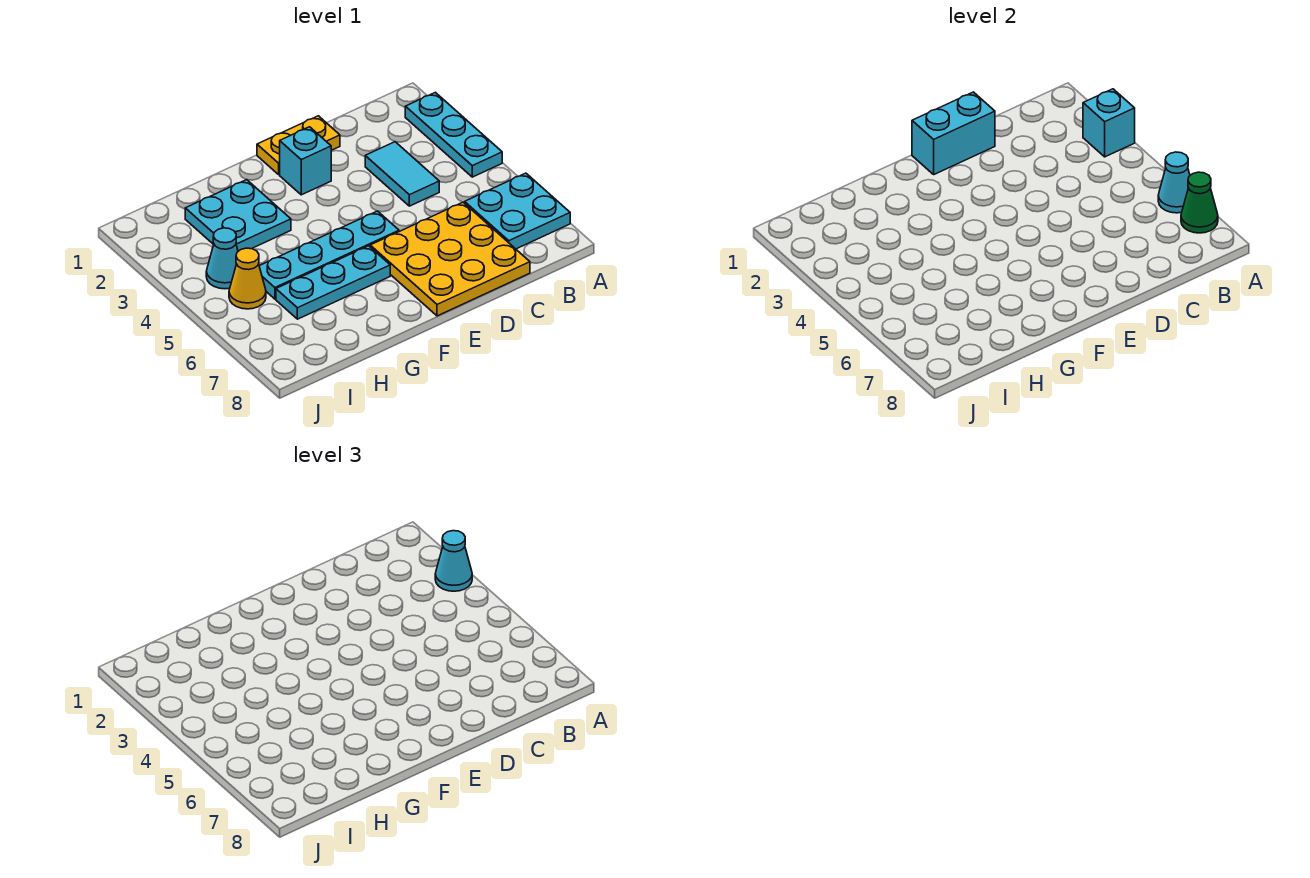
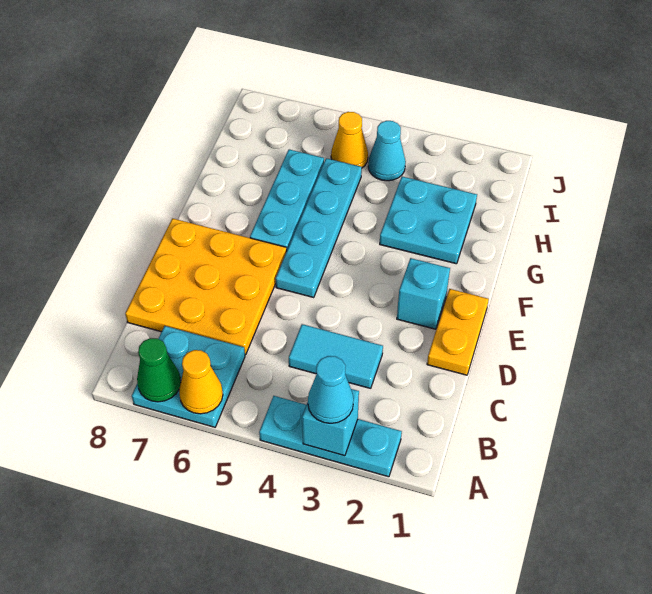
cyan cone A6 level 2 -> yellow cone A6 level 2
cyan brick D1:E1 level 2 -> none

